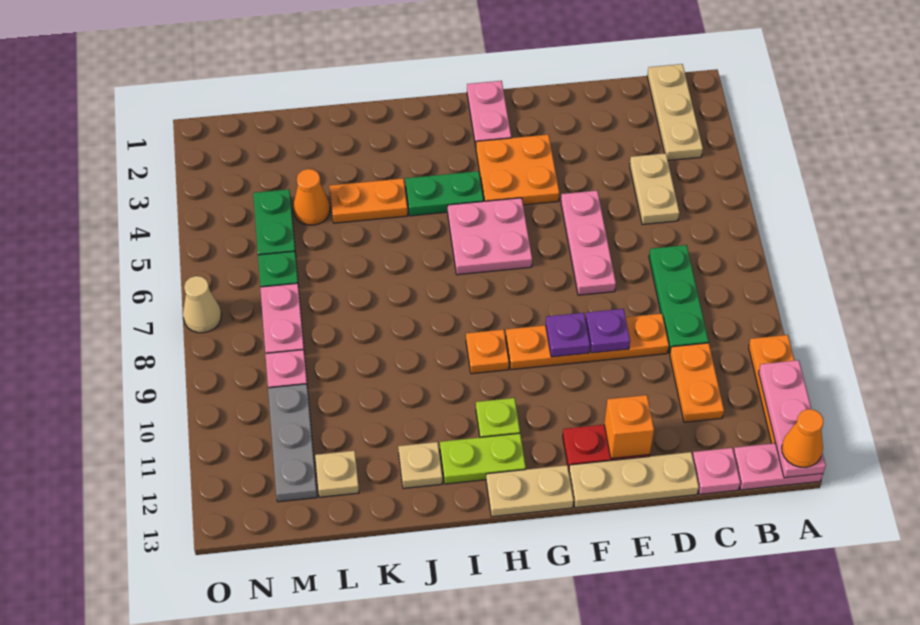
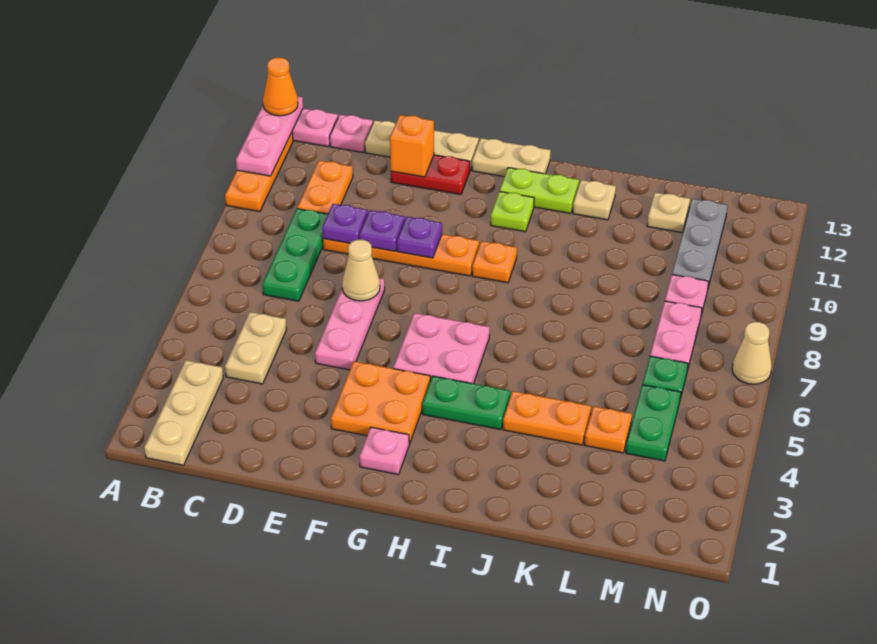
none -> purple plate D9 level 2
none -> tan cone E7 level 2
pink plate G1:G2 level 1 -> pink plate G2 level 1
orange cone L4 level 1 -> orange plate L4 level 1

